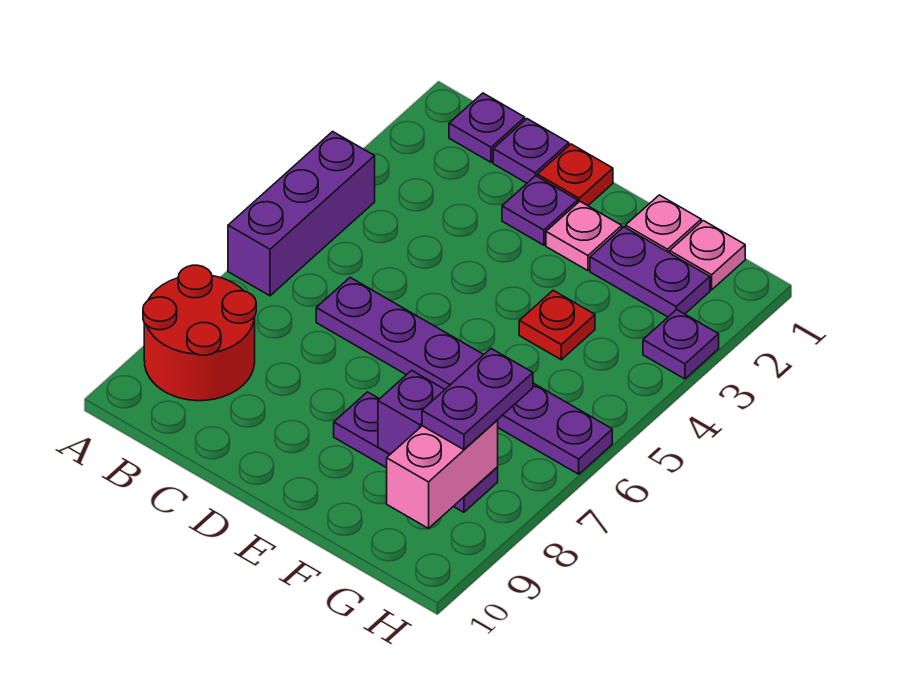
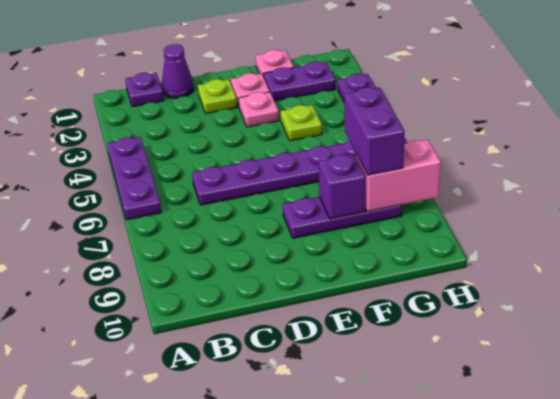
purple brick A4:A6 level 1 -> purple plate A4:A6 level 1
red round brick A8:B9 level 1 -> none
purple plate C1 level 1 -> purple cone C1 level 1
red plate D1 level 1 -> none
purple plate D2 level 1 -> lime plate D2 level 1
red plate F4 level 1 -> lime plate F4 level 1
pink plate G1 level 1 -> pink plate E3 level 1
purple plate G7:G8 level 3 -> purple brick G7:G8 level 3
pink brick G8:G9 level 2 -> pink brick G8:H8 level 2

